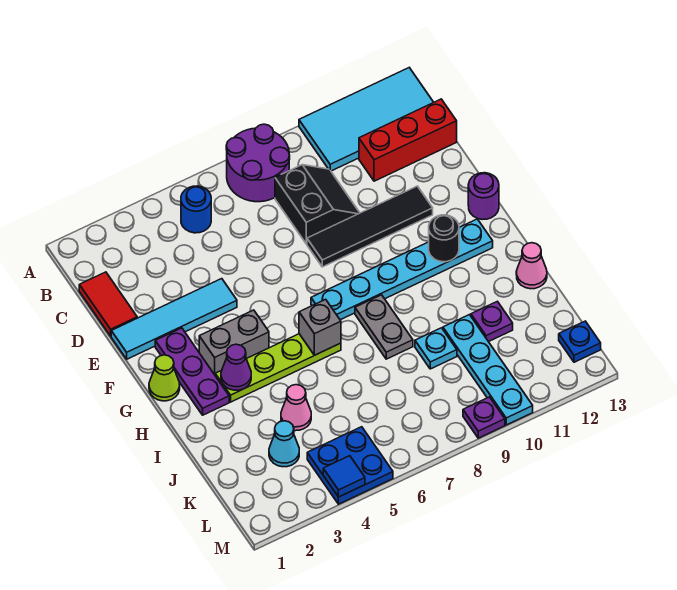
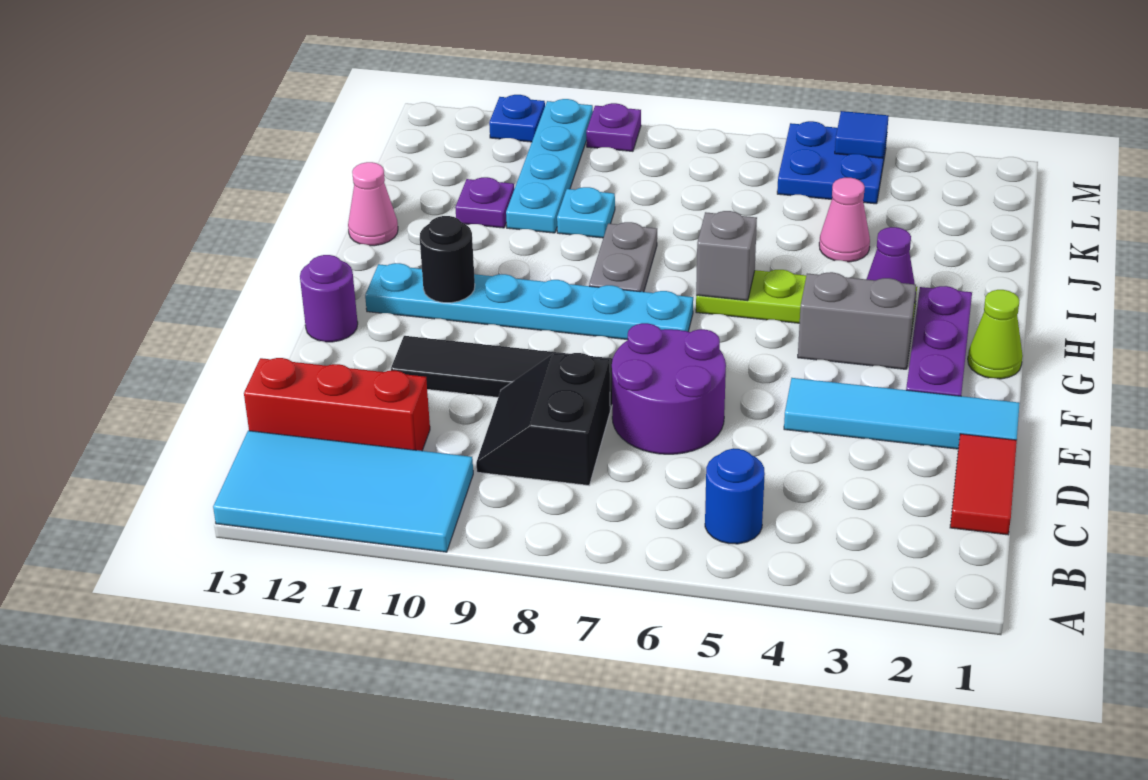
purple round brick A7:B8 level 1 -> purple round brick D6:E7 level 1
cyan cone K3 level 1 -> none
blue plate L13 level 1 -> blue plate M11 level 1

